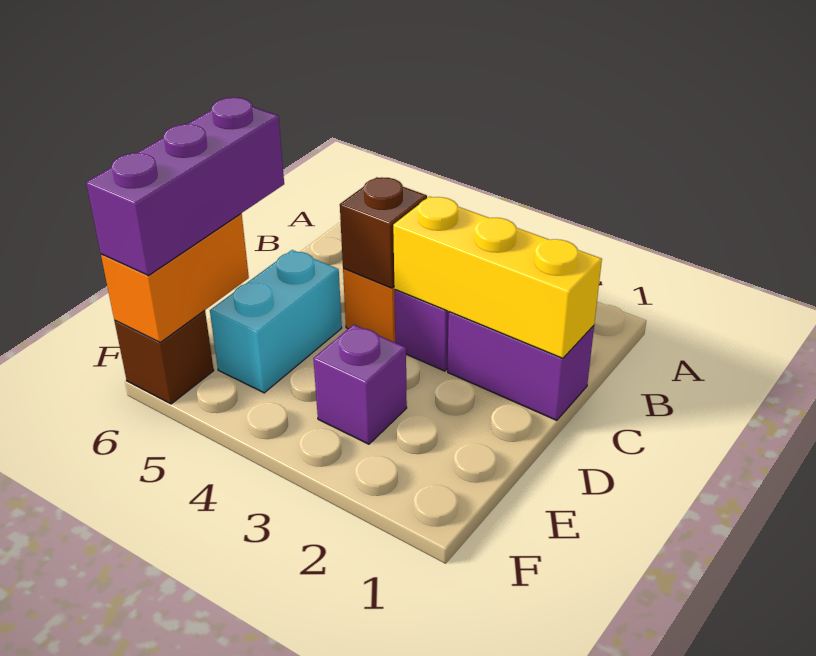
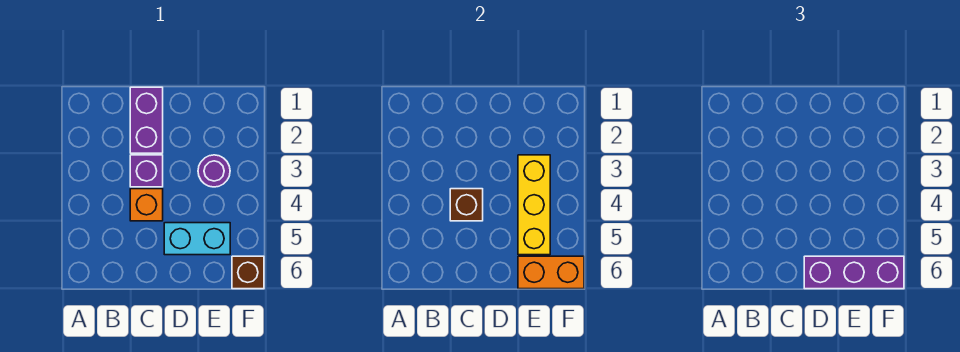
yellow brick C1:C3 level 2 -> yellow brick E3:E5 level 2
purple brick E3 level 1 -> purple round brick E3 level 1

